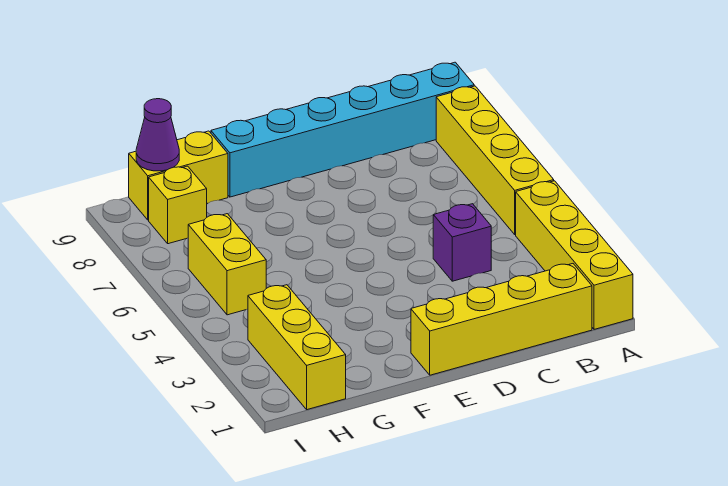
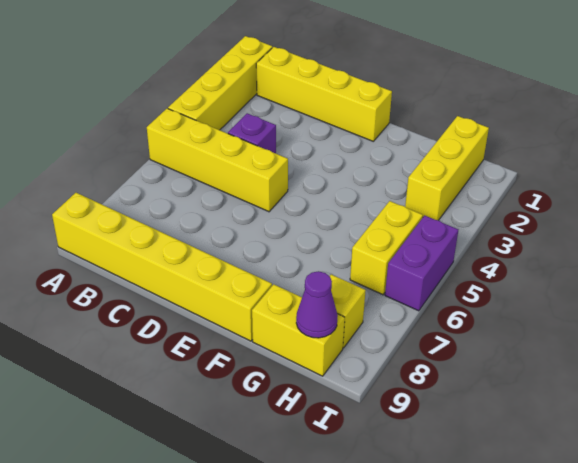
yellow brick A5:A8 level 1 -> yellow brick A5:D5 level 1
cyan brick A9:F9 level 1 -> yellow brick A9:F9 level 1
none -> purple brick I5:I6 level 1

